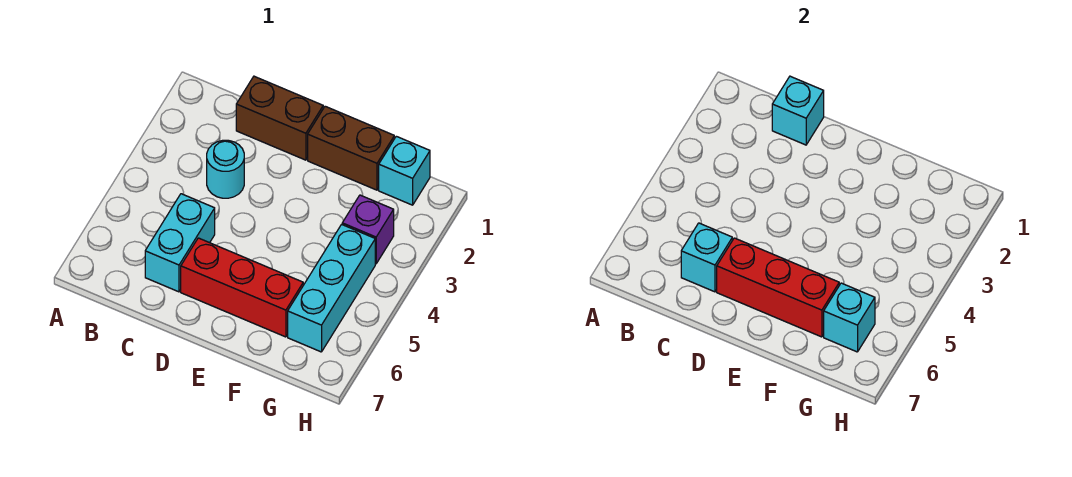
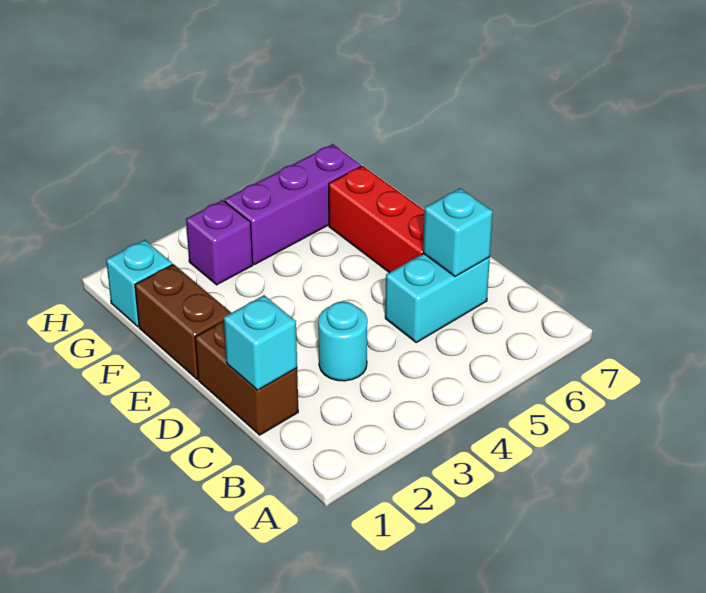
red brick D6:F6 level 2 -> none
cyan brick G4:G6 level 1 -> purple brick G4:G6 level 1
cyan brick G6 level 2 -> none

